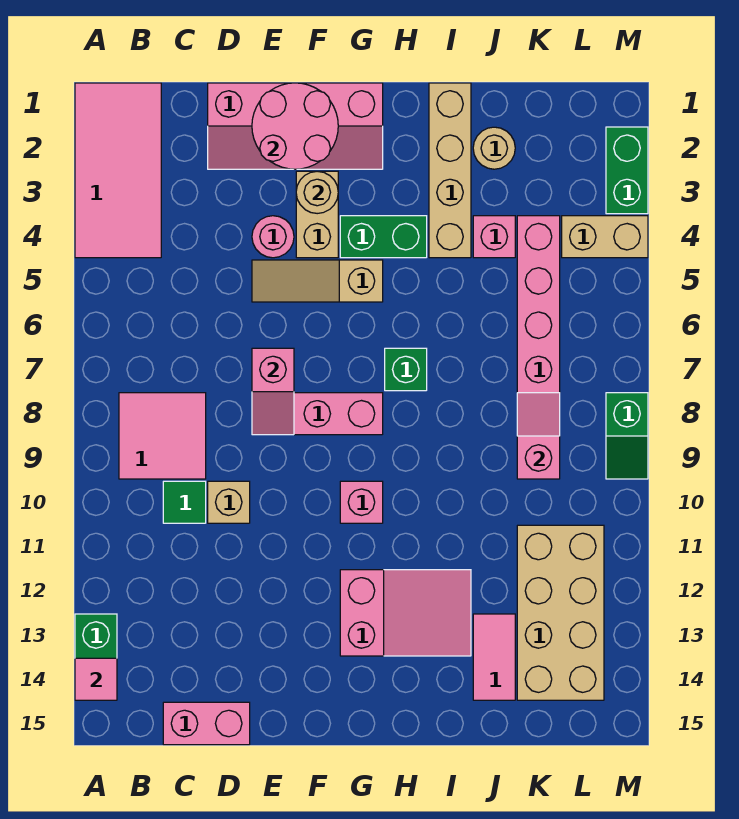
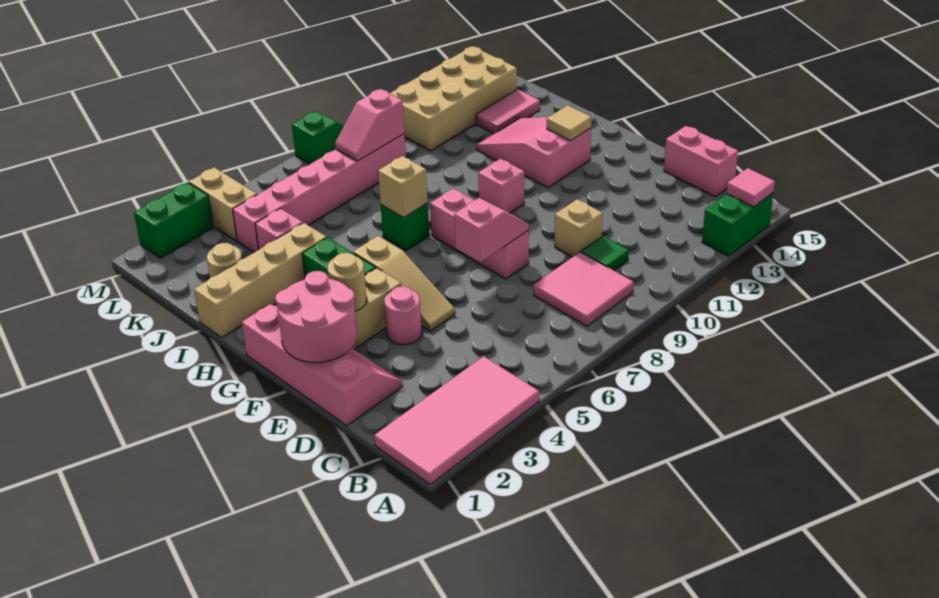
none -> tan tile G13 level 2
none -> tan brick H7 level 2

